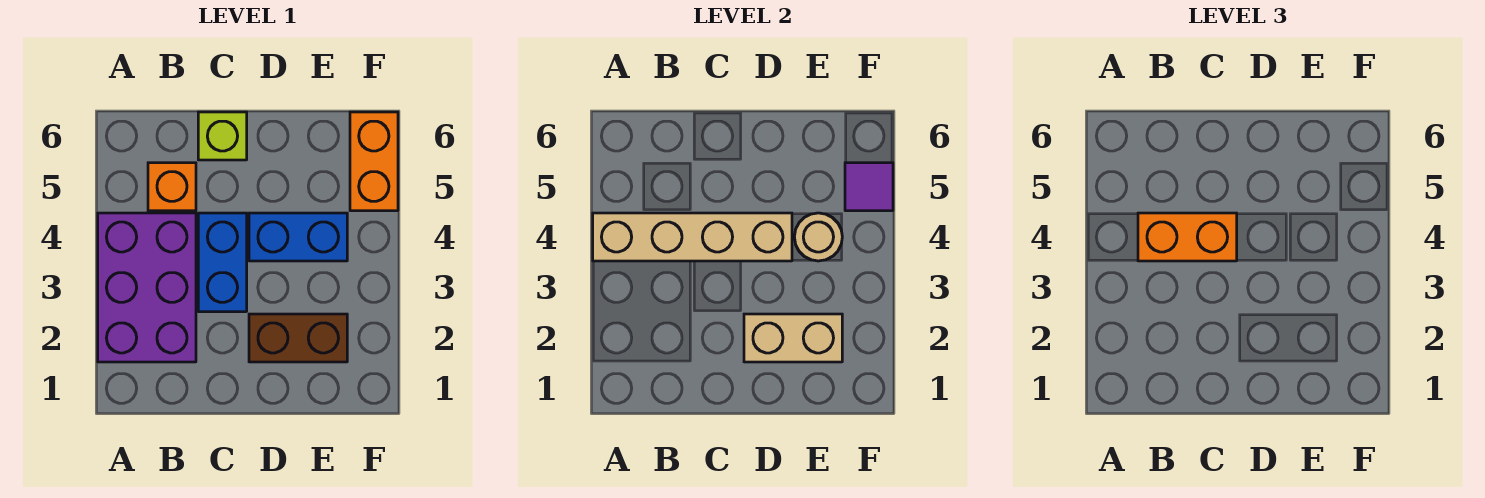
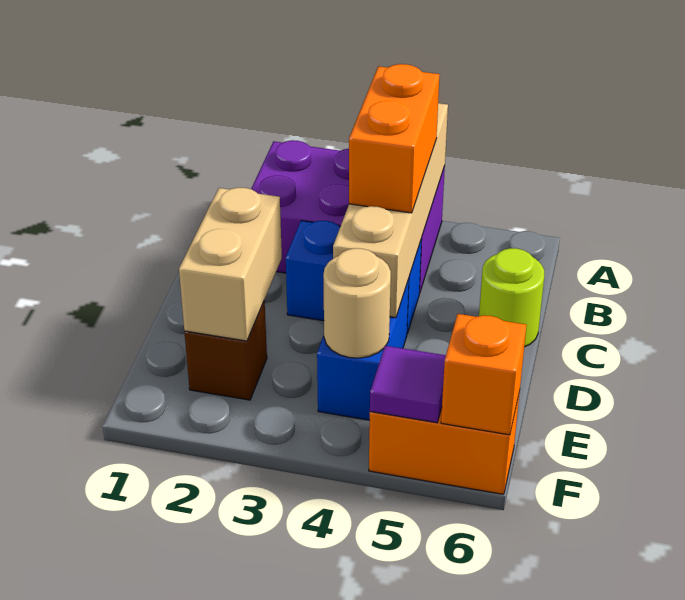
orange brick B5 level 1 -> orange brick F6 level 2
lime brick C6 level 1 -> lime round brick C6 level 1
brown brick D2:E2 level 1 -> brown brick E2 level 1

